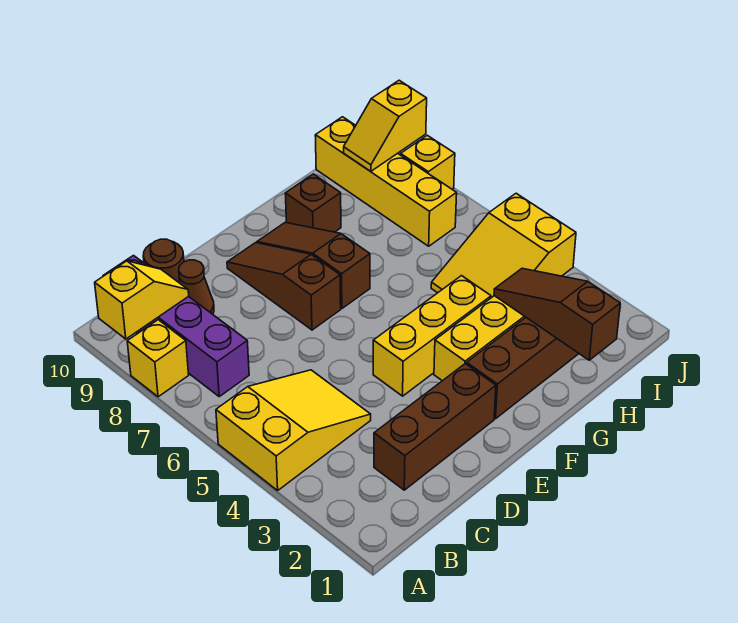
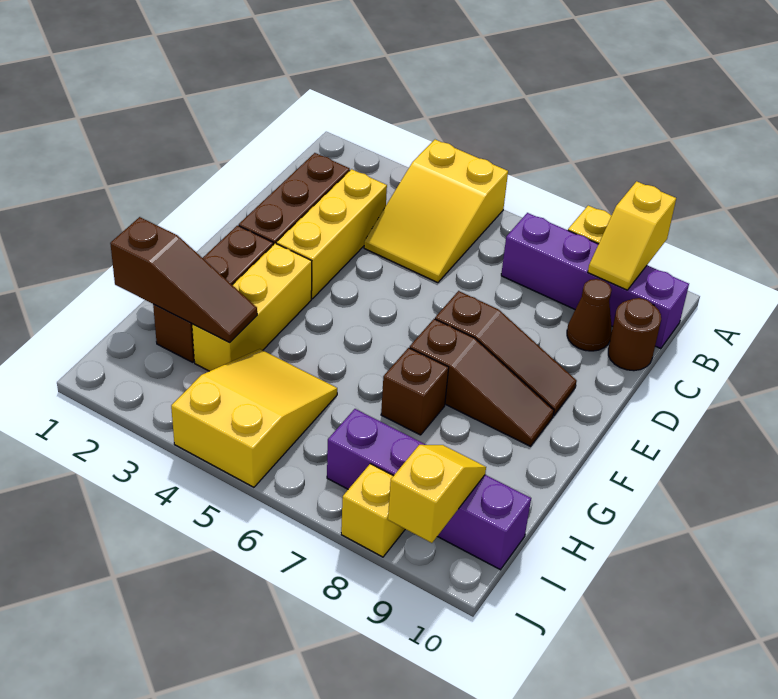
yellow brick E4:G4 level 1 -> yellow brick C3:E3 level 1
brown brick G9 level 1 -> brown brick G7 level 1
yellow brick I7:I10 level 1 -> purple brick I7:I10 level 1

